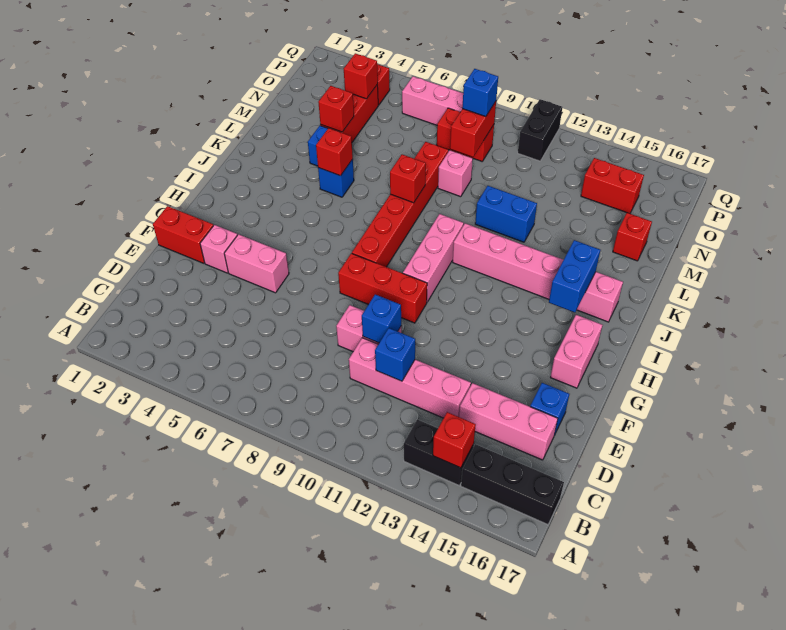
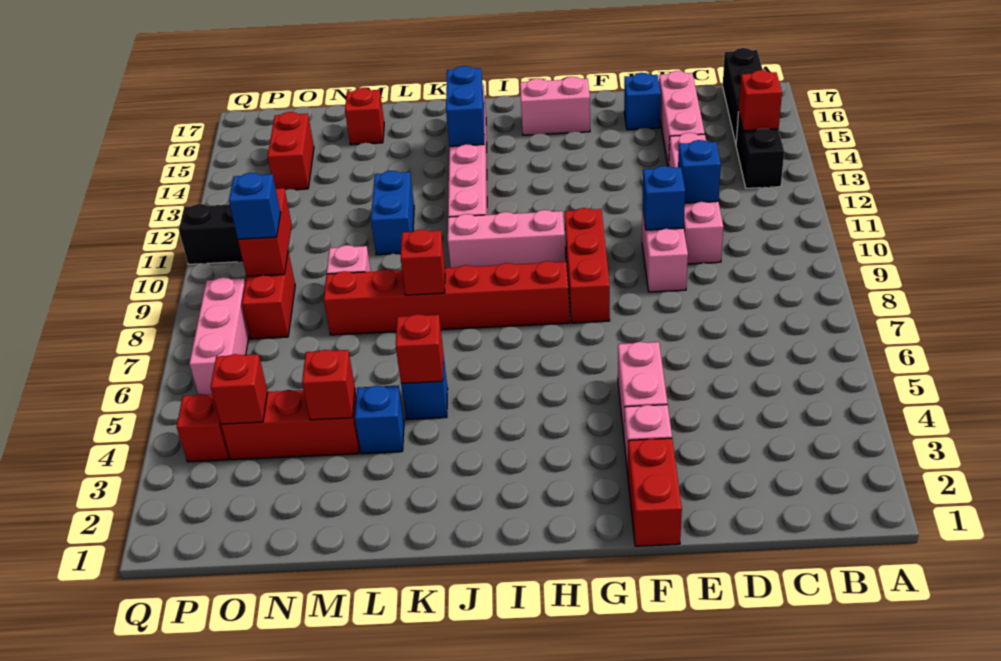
blue brick I15:J15 level 2 -> blue brick J14:J15 level 2
red brick N9:O9 level 2 -> red brick O9:O10 level 2

